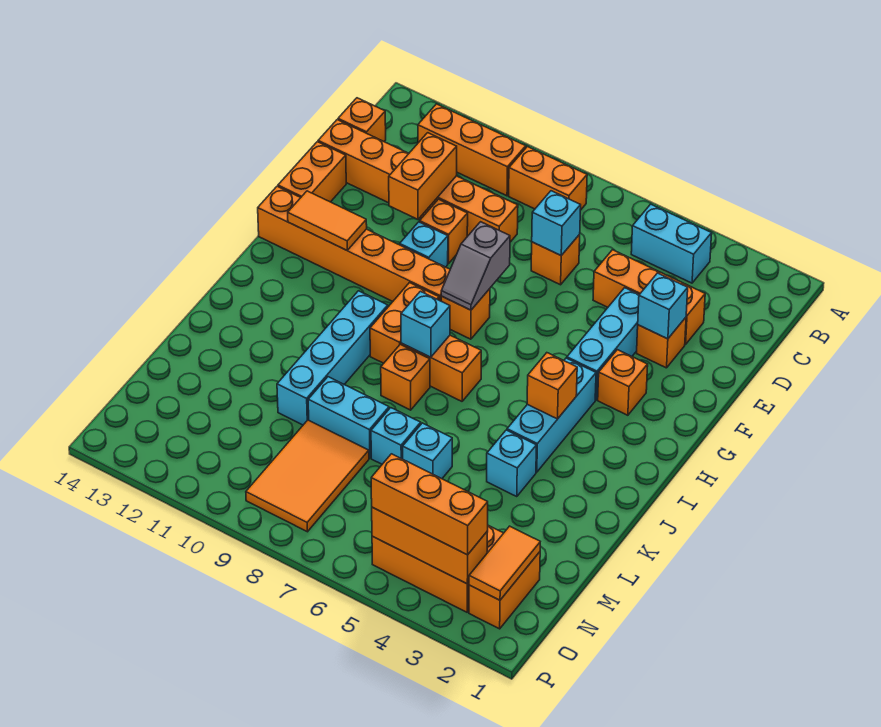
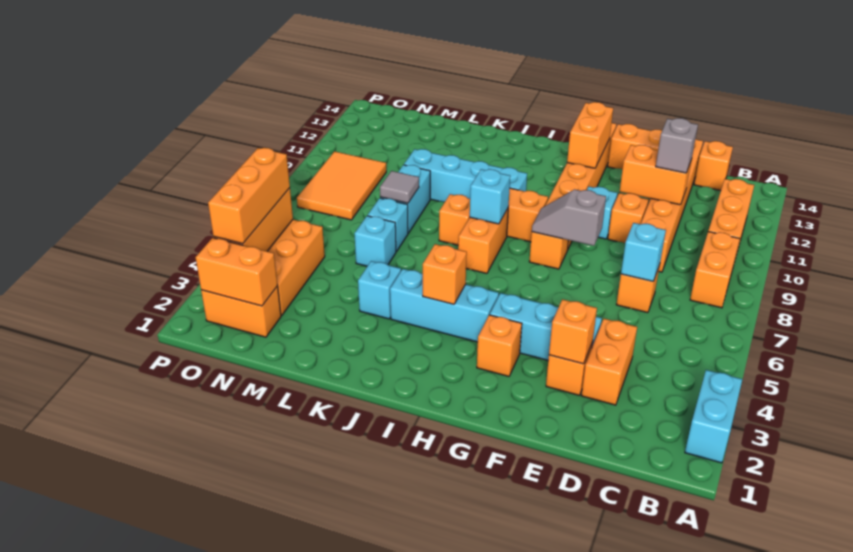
cyan brick B4:B5 level 1 -> cyan brick A2:A3 level 1
orange brick D3:D5 level 1 -> orange brick D3:D4 level 1
none -> grey brick D11 level 3
cyan brick E3 level 2 -> orange brick E3 level 2
orange tile G12:G13 level 2 -> orange brick G12:G13 level 2
none -> grey tile L8 level 2
orange tile M8:O9 level 1 -> orange tile N8:O10 level 1
orange tile N2:O2 level 2 -> orange brick N2:O2 level 2

